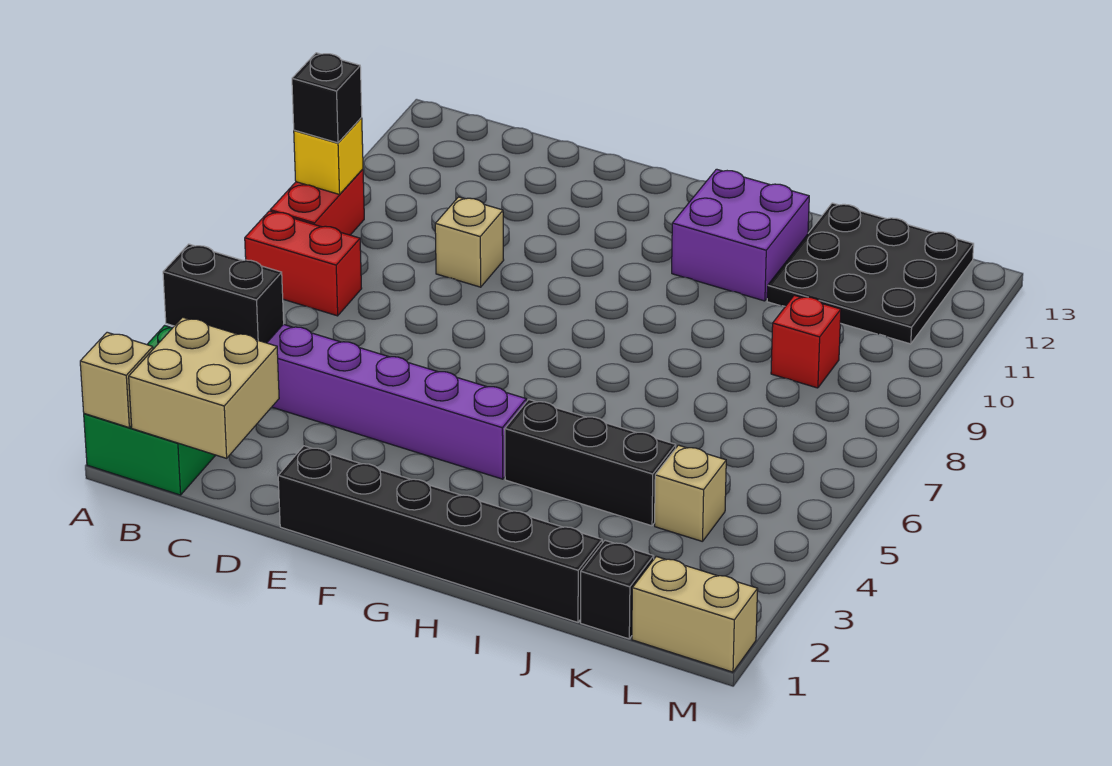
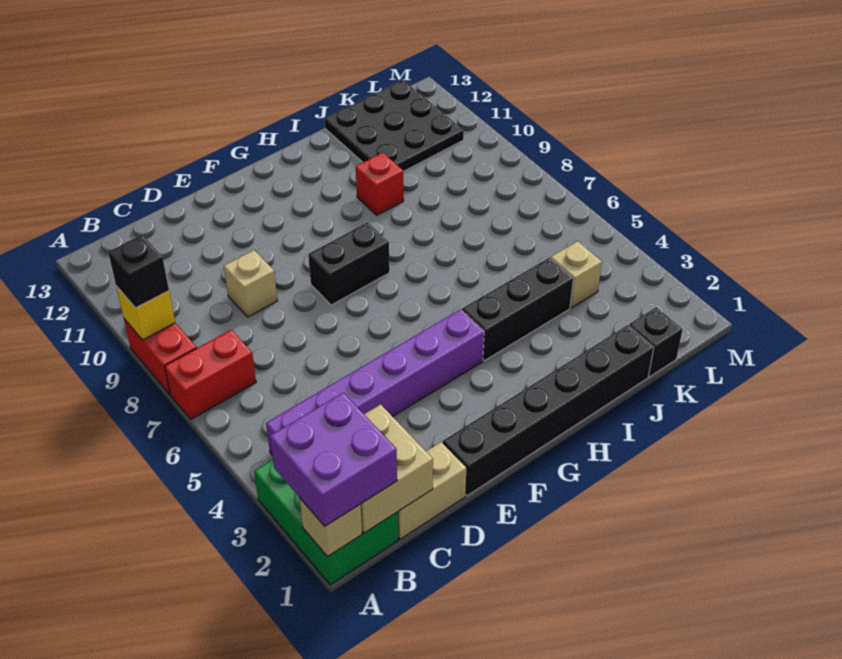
black brick A4:B4 level 2 -> black brick F8:G8 level 1
purple brick H11:I12 level 1 -> purple brick A1:B2 level 3
red brick K9 level 1 -> red brick I10 level 1
tan brick L1:M1 level 1 -> tan brick C1:D1 level 1

